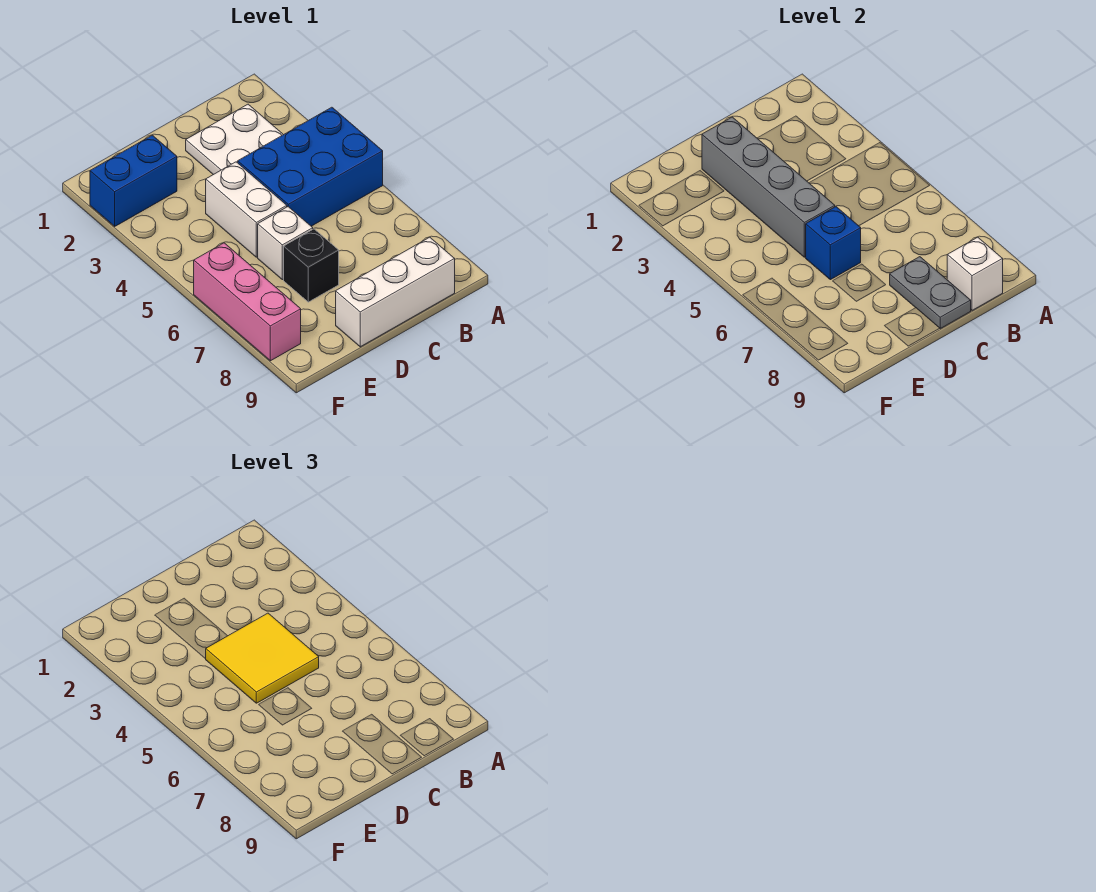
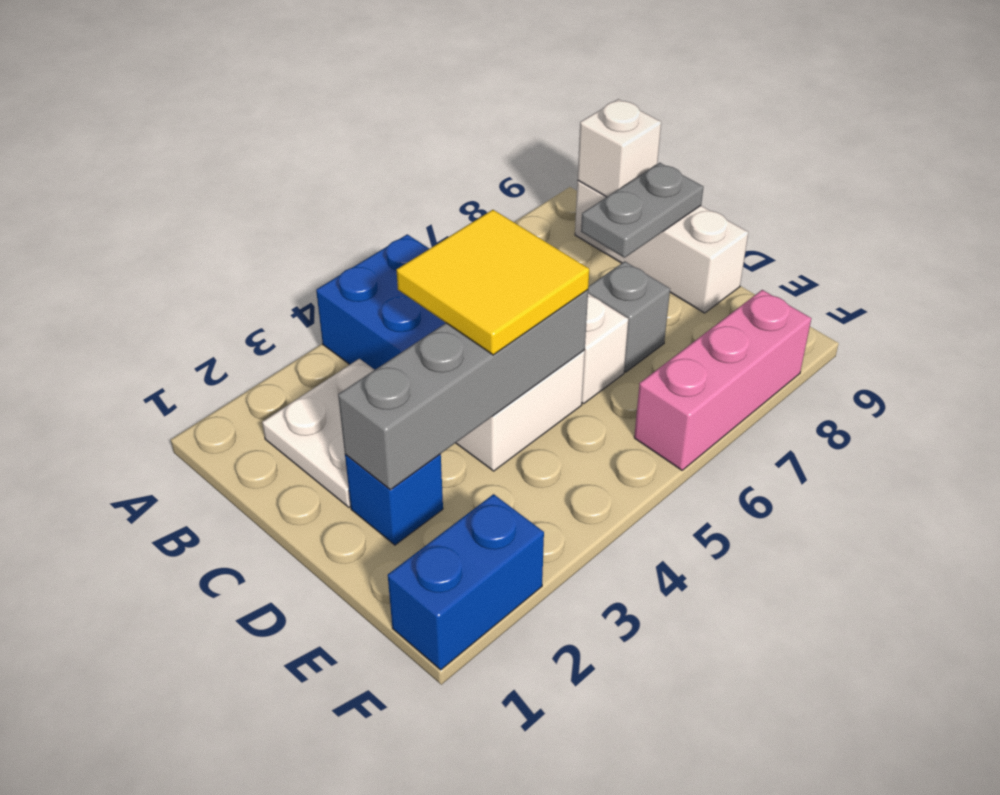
blue brick D6 level 2 -> blue brick D2 level 1
black brick D7 level 1 -> grey brick D7 level 1
blue brick E2:F2 level 1 -> blue brick F1:F2 level 1

